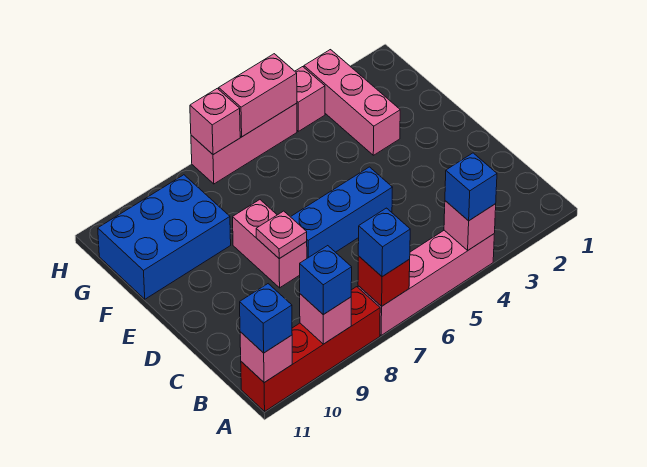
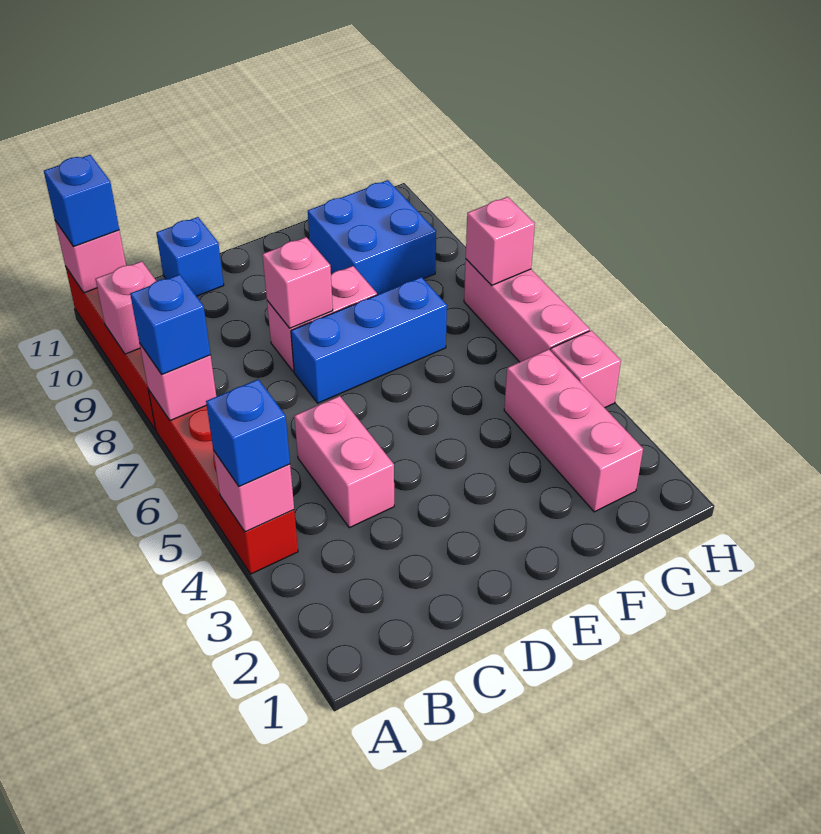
pink brick A4:A7 level 1 -> red brick A4:A7 level 1
red brick A7 level 2 -> pink brick A7 level 2
blue brick A9 level 3 -> blue brick C11 level 1
blue brick D5:D7 level 1 -> blue brick D7:F7 level 1
pink plate D8 level 2 -> pink brick D8 level 2
pink brick F3:H3 level 1 -> pink brick G2:G4 level 1
blue brick F9:G11 level 1 -> blue brick F9:G10 level 1
pink brick H5:H6 level 2 -> pink brick C4:C5 level 1

